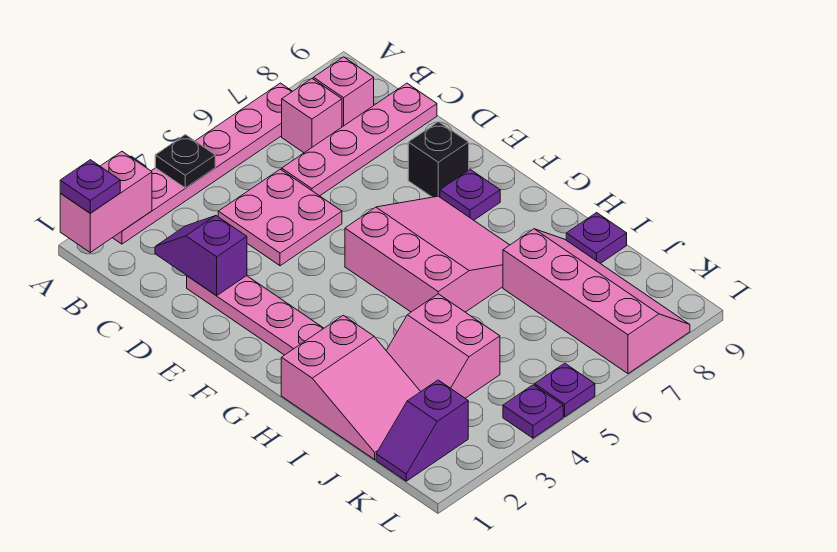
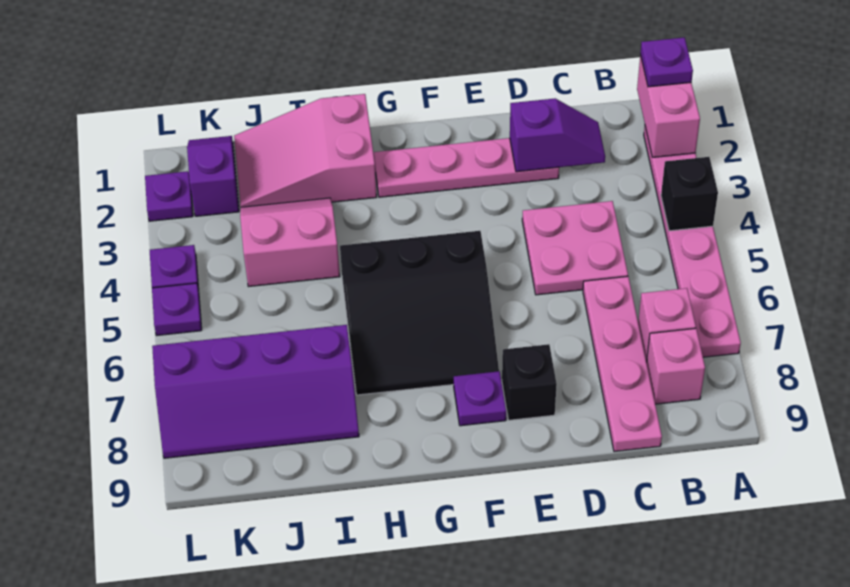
black plate A4 level 2 -> black brick A4 level 2
pink slope F5:H7 level 1 top 5 -> black slope F5:H7 level 1 top 5
pink slope I7:L8 level 1 top 7 -> purple slope I7:L8 level 1 top 7
purple plate I9 level 1 -> purple plate L2 level 1

